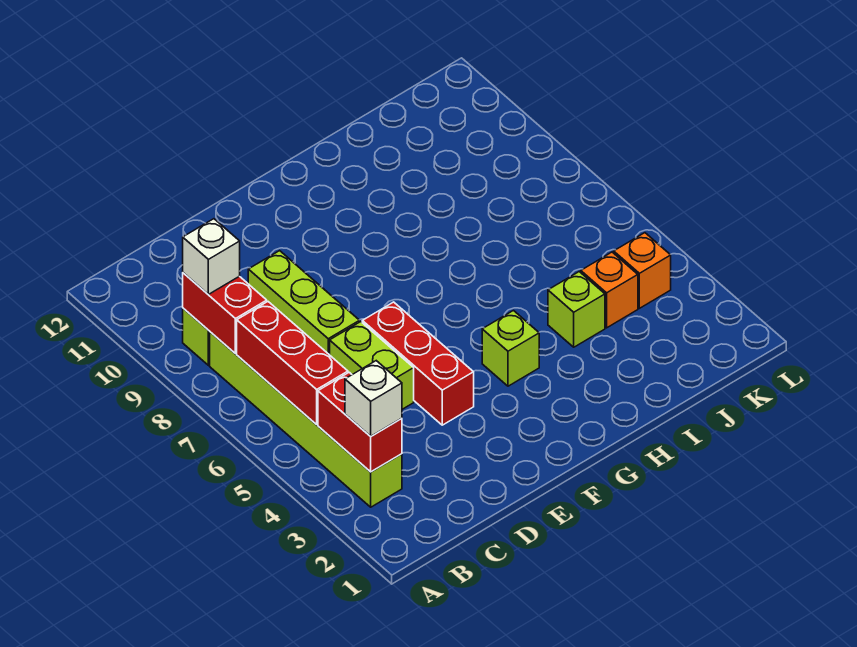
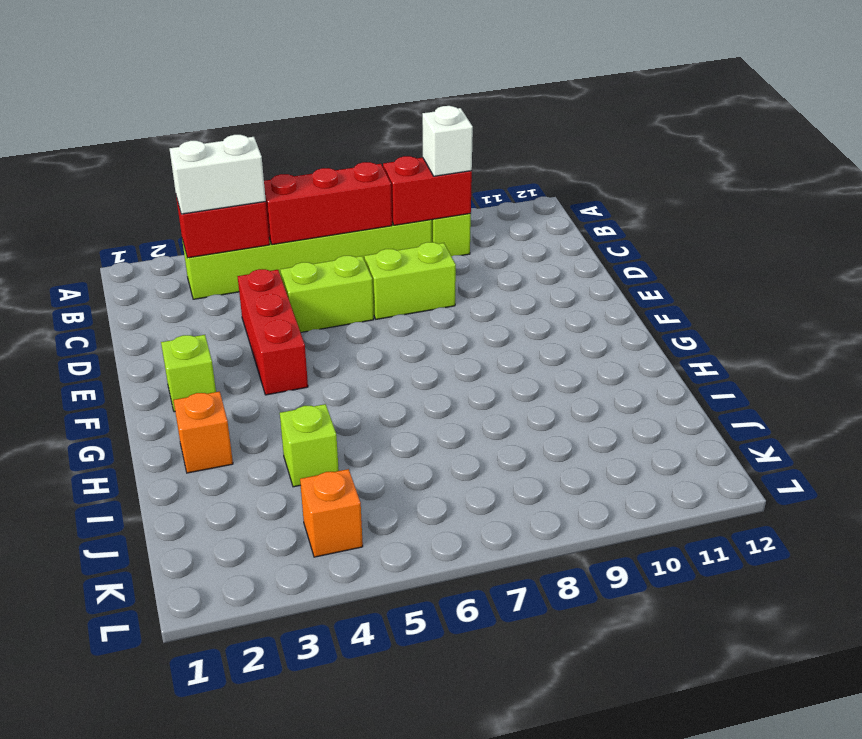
white brick B3 level 3 -> white brick B3:B4 level 3
lime brick D7:D9 level 1 -> lime brick D7:D8 level 1
red brick E4:E6 level 1 -> red brick D4:F4 level 1
lime brick G4 level 1 -> lime brick F2 level 1
orange brick J4 level 1 -> orange brick H2 level 1

